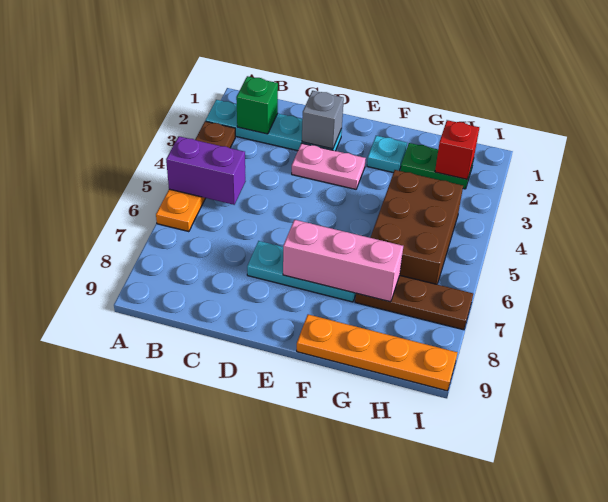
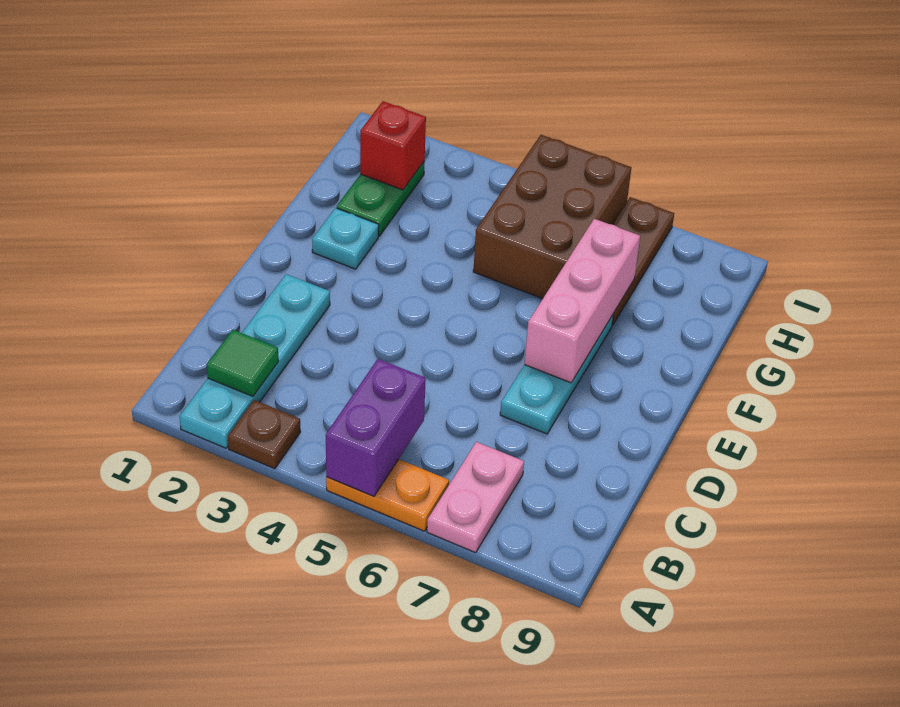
green brick B2 level 2 -> green tile B2 level 2
grey brick D2 level 2 -> none
pink plate D3:E3 level 1 -> pink plate A7:B7 level 1
orange plate F9:I9 level 1 -> none
brown brick G4:H6 level 1 -> brown brick G5:I6 level 1

